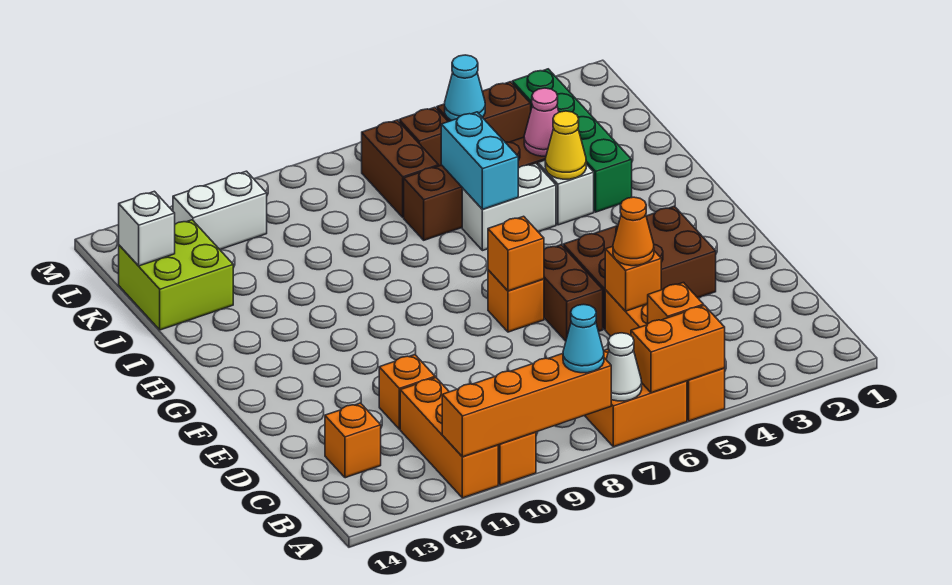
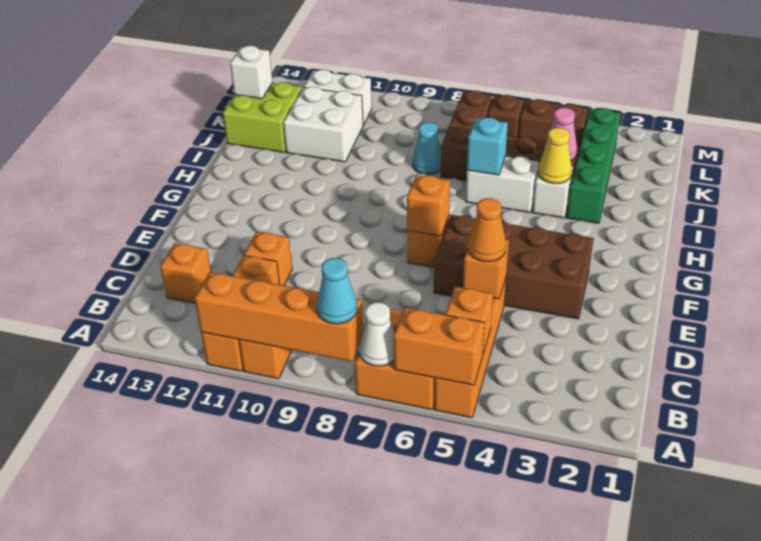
cyan brick I6:J6 level 2 -> cyan brick I6 level 2
none -> white brick J11:K12 level 1
cyan cone L5 level 2 -> cyan cone J8 level 1

